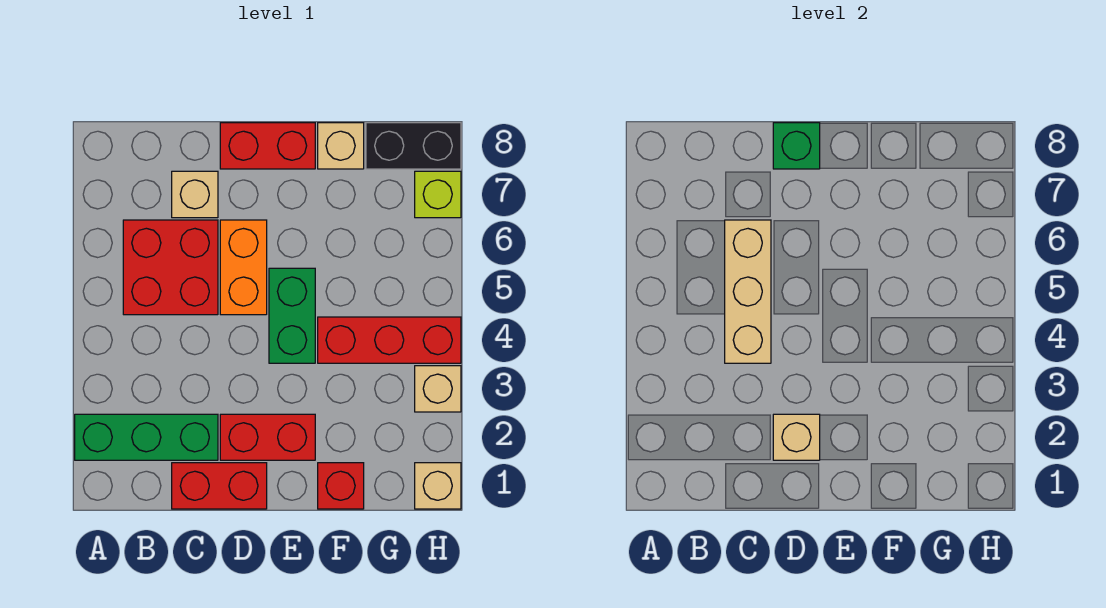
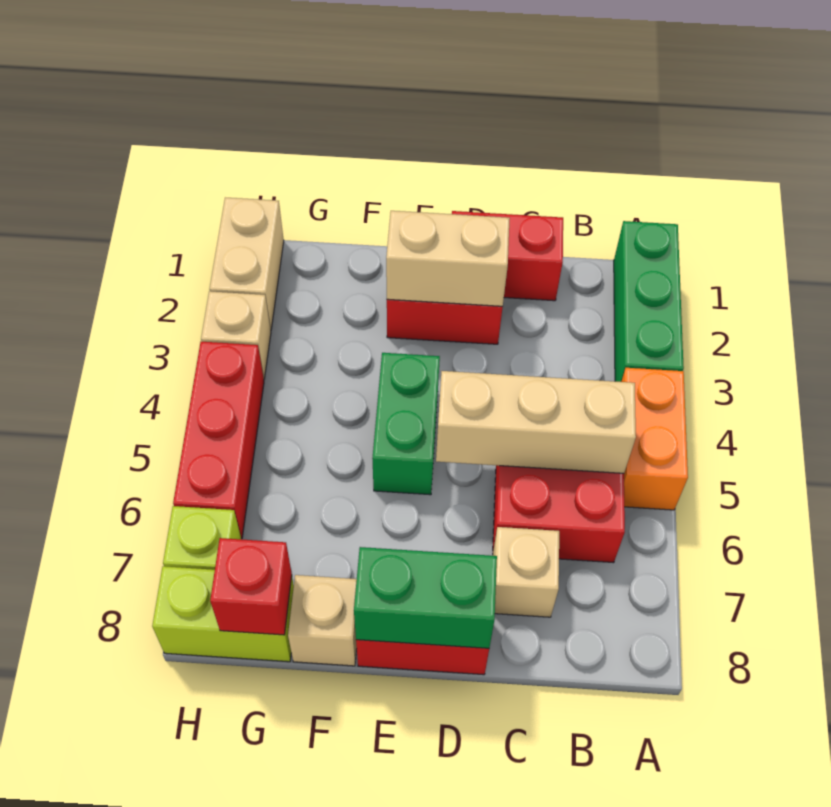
green brick A2:C2 level 1 -> green brick A1:A3 level 1
tan brick C4:C6 level 2 -> tan brick B5:D5 level 2
tan brick D2 level 2 -> tan brick D2:E2 level 2
orange brick D5:D6 level 1 -> orange brick A4:A5 level 1
green brick D8 level 2 -> green brick D8:E8 level 2
red brick F1 level 1 -> red brick G8 level 2
red brick F4:H4 level 1 -> red brick H4:H6 level 1
black brick G8:H8 level 1 -> lime brick G8:H8 level 1
tan brick H1 level 1 -> tan brick H1:H2 level 1

